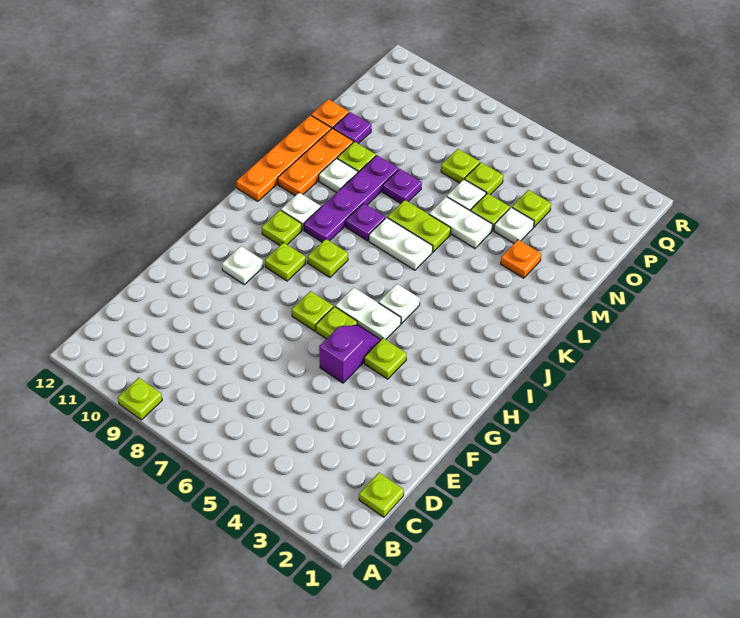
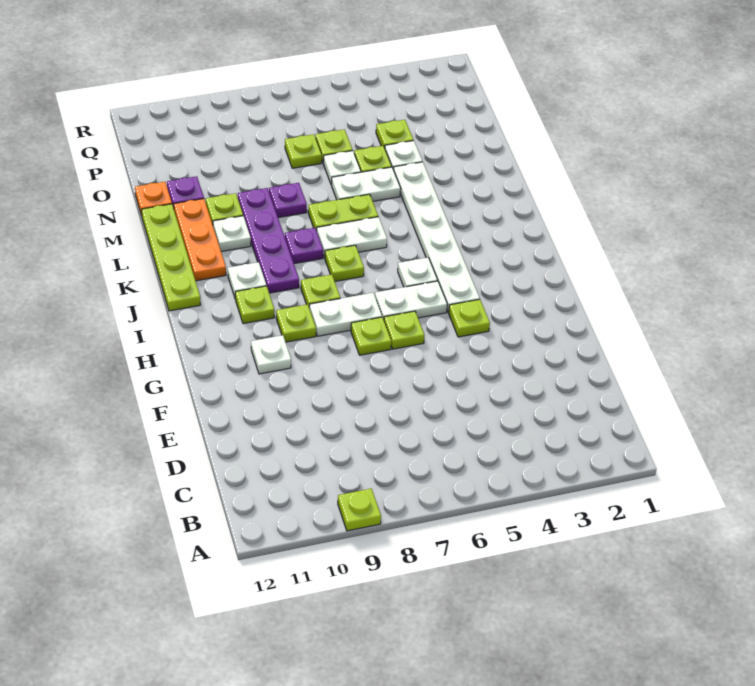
lime plate C1 level 1 -> lime plate J7 level 1
purple slope F5:G5 level 1 top F -> none
none -> white plate H4:M4 level 1
none -> white plate H7:H8 level 1
orange plate J12:M12 level 1 -> lime plate J12:M12 level 1
orange plate M3 level 1 -> none

